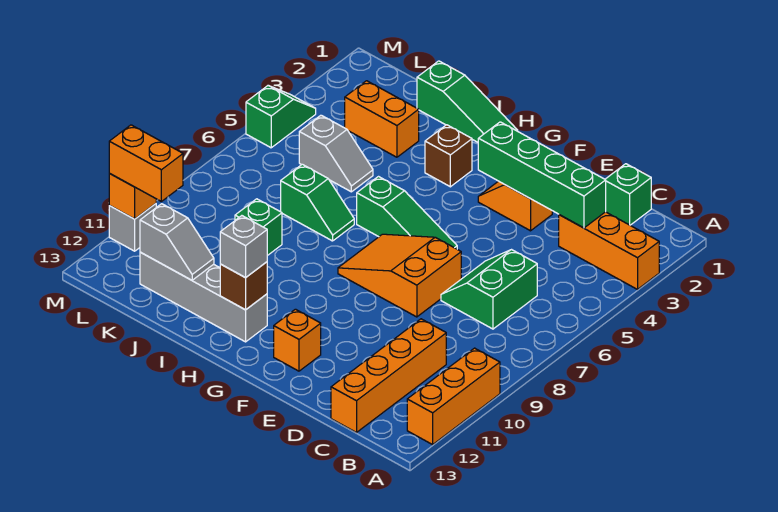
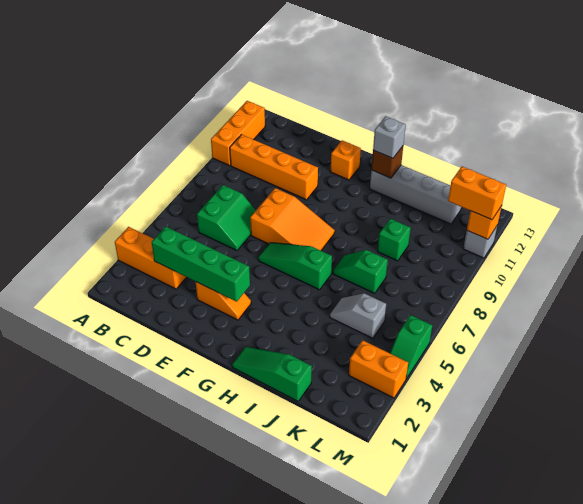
green brick C1 level 1 -> none
orange brick C10:C13 level 1 -> orange brick B10:E10 level 1
brown brick H3 level 1 -> none
orange brick J3:K3 level 1 -> orange brick L3:M3 level 1
grey slope J12:K12 level 2 top K -> none

